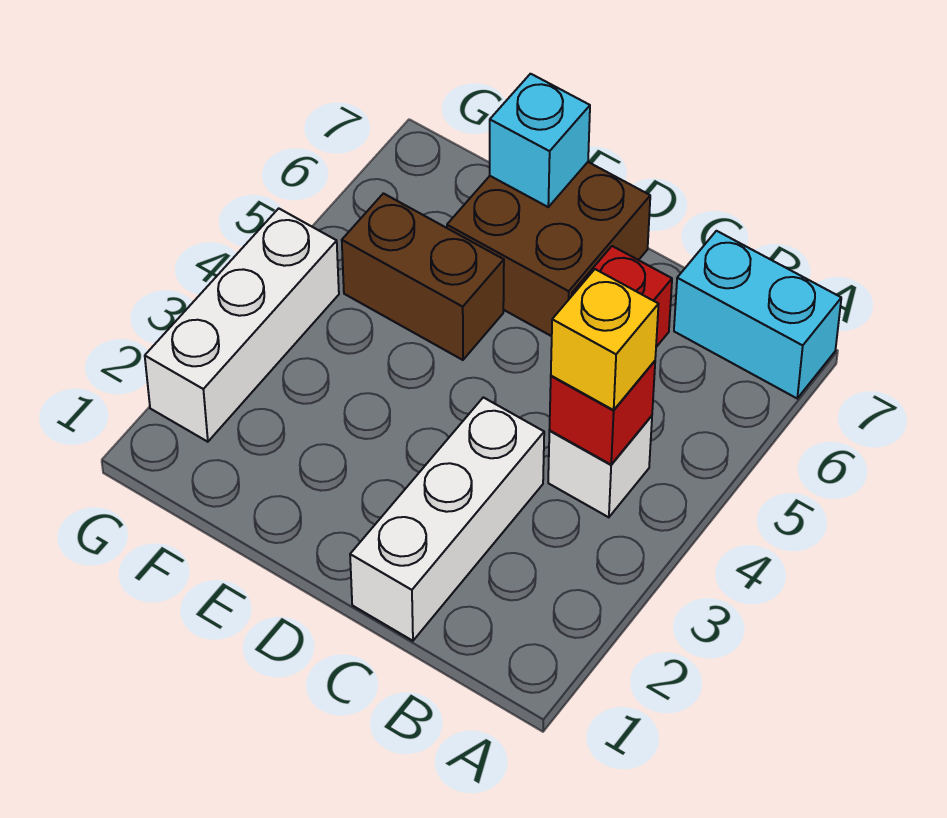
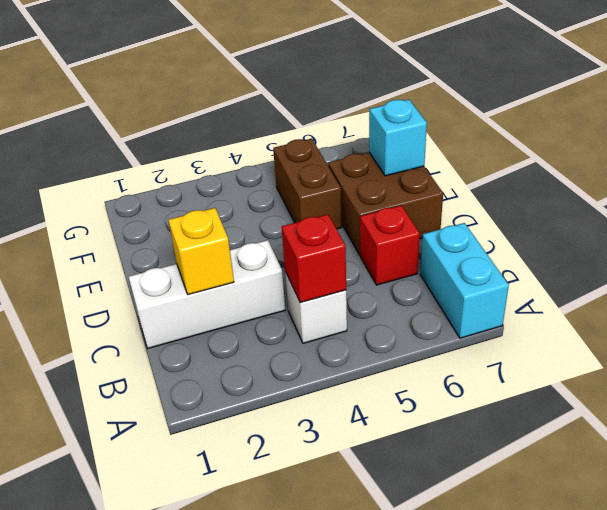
yellow brick B4 level 3 -> yellow brick C2 level 2
white brick G2:G4 level 1 -> none

